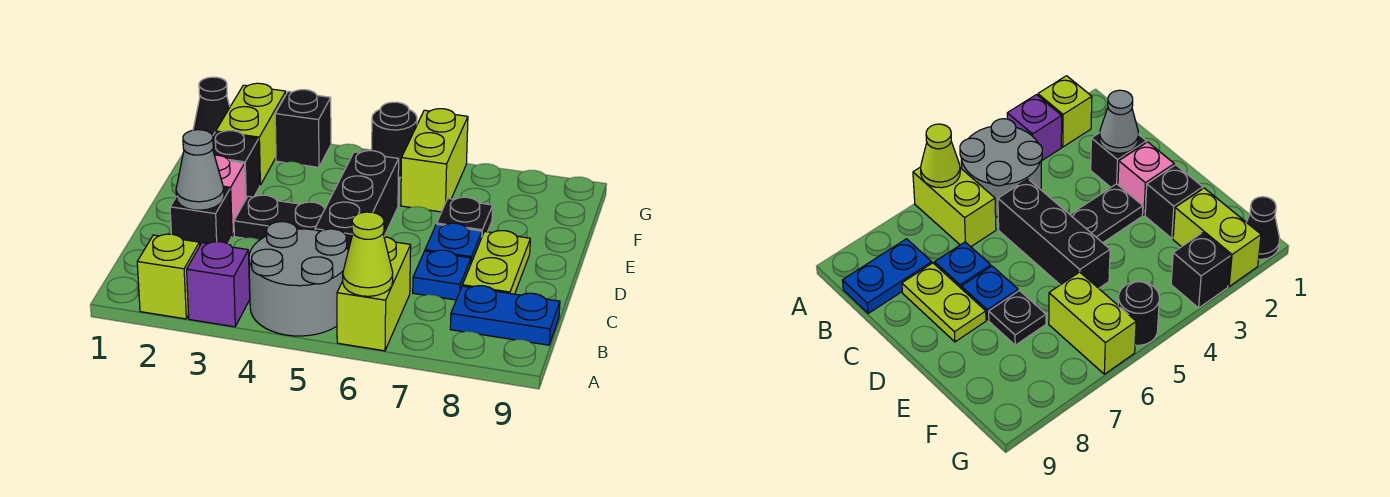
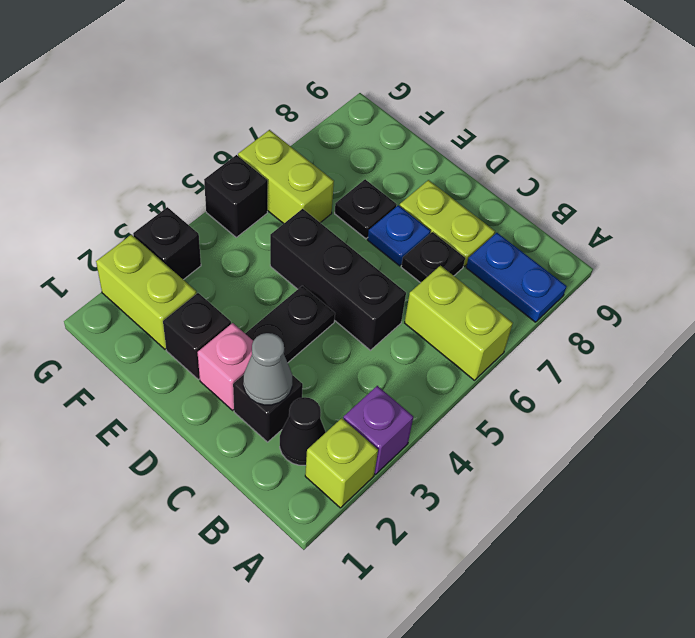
grey round brick A4:B5 level 1 -> none
lime cone A6 level 2 -> none
blue plate B8:B9 level 1 -> blue plate A8:B8 level 1
blue plate C7 level 1 -> black plate C7 level 1
black cone G1 level 1 -> black cone B2 level 1
black round brick G5 level 1 -> black brick G5 level 1

